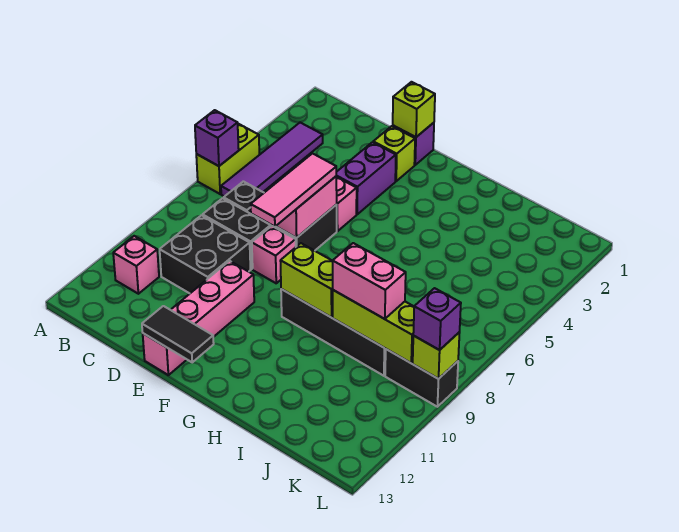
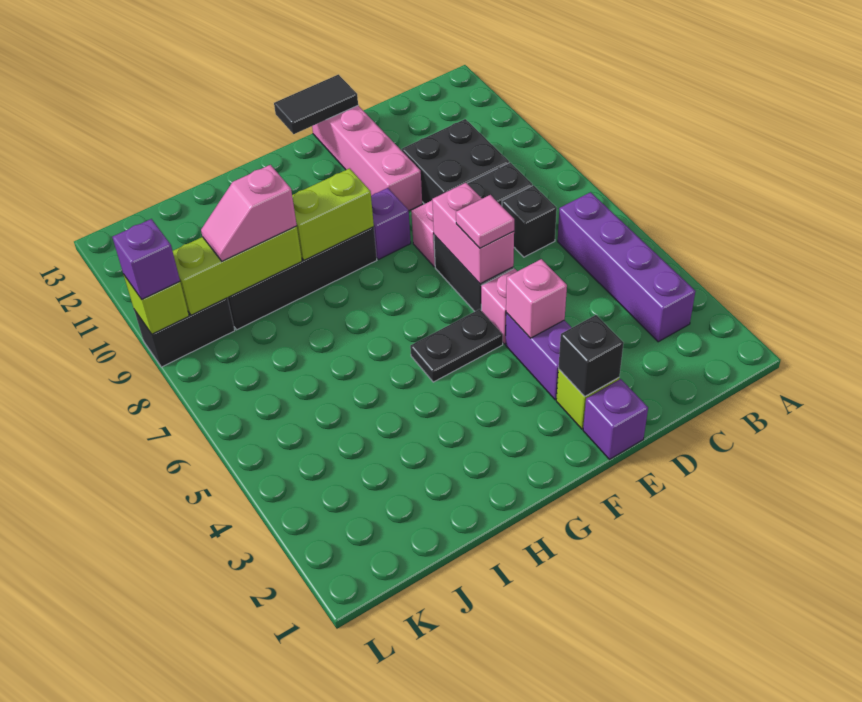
lime brick A5:A6 level 1 -> none
purple brick A6 level 2 -> purple brick F9 level 1
purple tile B3:B6 level 1 -> purple brick B3:B6 level 1
pink brick B11 level 1 -> pink brick E4 level 2
lime brick E1 level 2 -> none
none -> black brick E2 level 2
pink tile E6:E8 level 3 -> pink tile E6 level 3
none -> black plate F5:G5 level 1
pink brick I9:J9 level 3 -> pink slope I9:J9 level 3 top I

